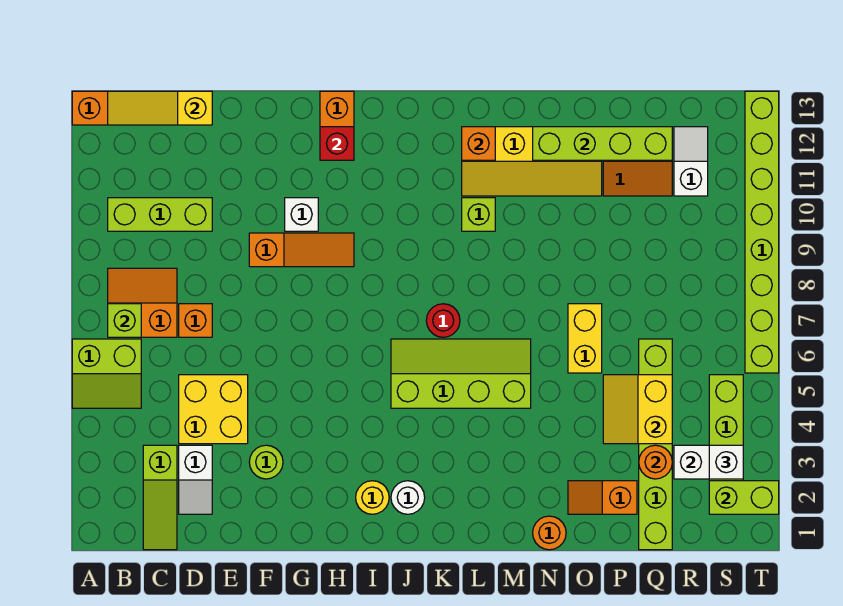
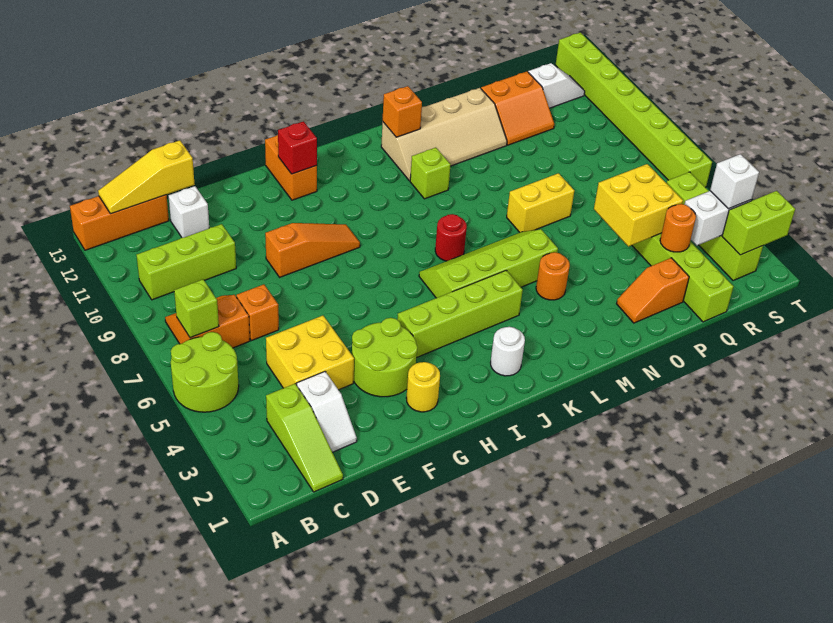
lime slope A5:B6 level 1 top 6 -> lime round brick A5:B6 level 1
lime round brick F3 level 1 -> lime round brick F3:G4 level 1
white brick G10 level 1 -> white brick D12 level 1
yellow round brick I2 level 1 -> yellow round brick G2 level 1
yellow slope L11:O12 level 1 top 12 -> tan slope L11:O12 level 1 top 12
orange round brick N1 level 1 -> orange round brick M4 level 1
lime brick N12:Q12 level 2 -> lime brick H4:K4 level 1
yellow brick O6:O7 level 1 -> yellow brick N7:O7 level 1
yellow slope P4:Q5 level 2 top Q -> yellow brick P4:Q5 level 2
white slope R11:R12 level 1 top 11 -> white slope R12:S12 level 1 top R

